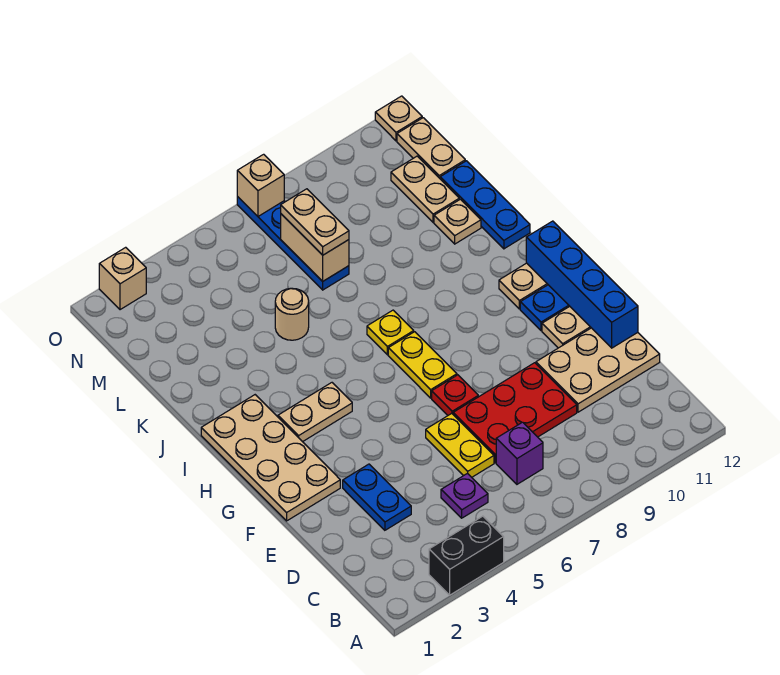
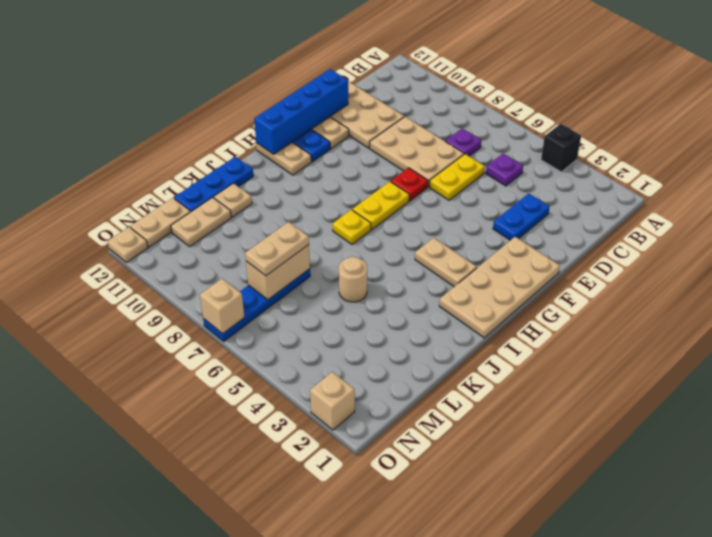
black brick A3:A4 level 1 -> black brick A4 level 1
purple brick C7 level 1 -> purple plate C7 level 1
red plate D7:E9 level 1 -> tan plate D7:E9 level 1

